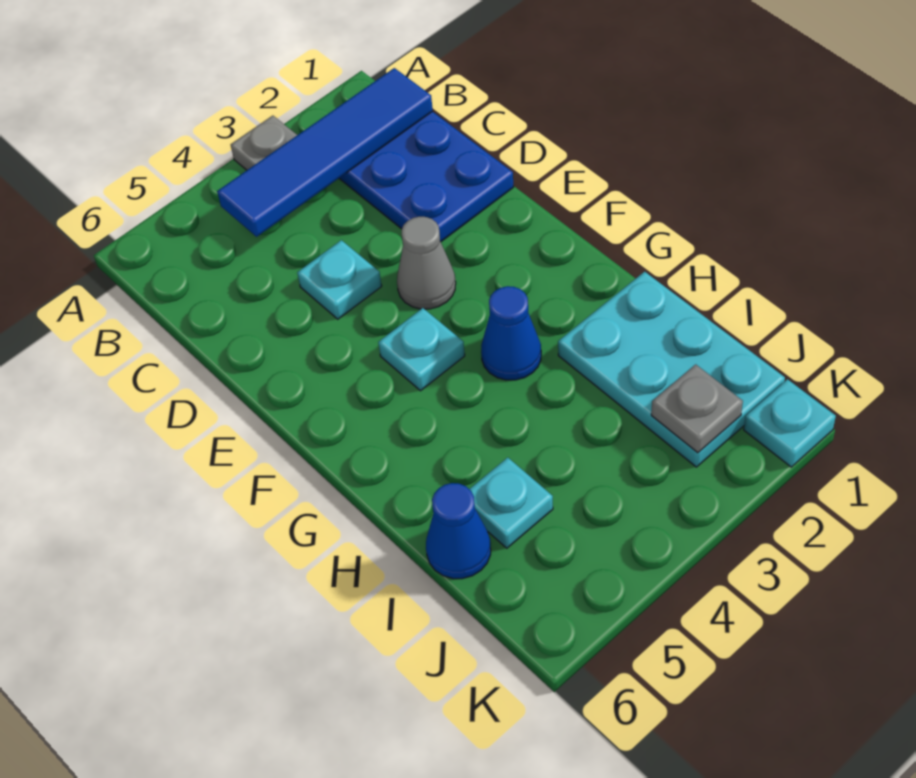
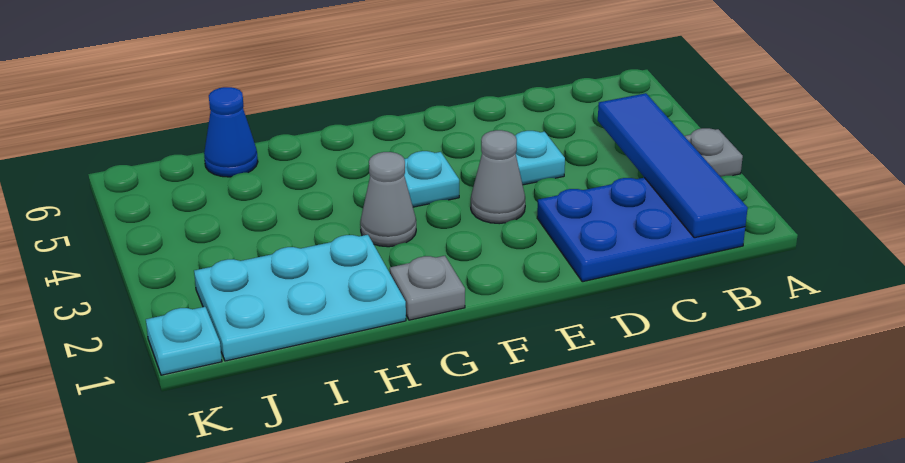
blue cone G3 level 1 -> grey cone G3 level 1
cyan plate I5 level 1 -> none
grey plate J2 level 2 -> grey plate G1 level 1

